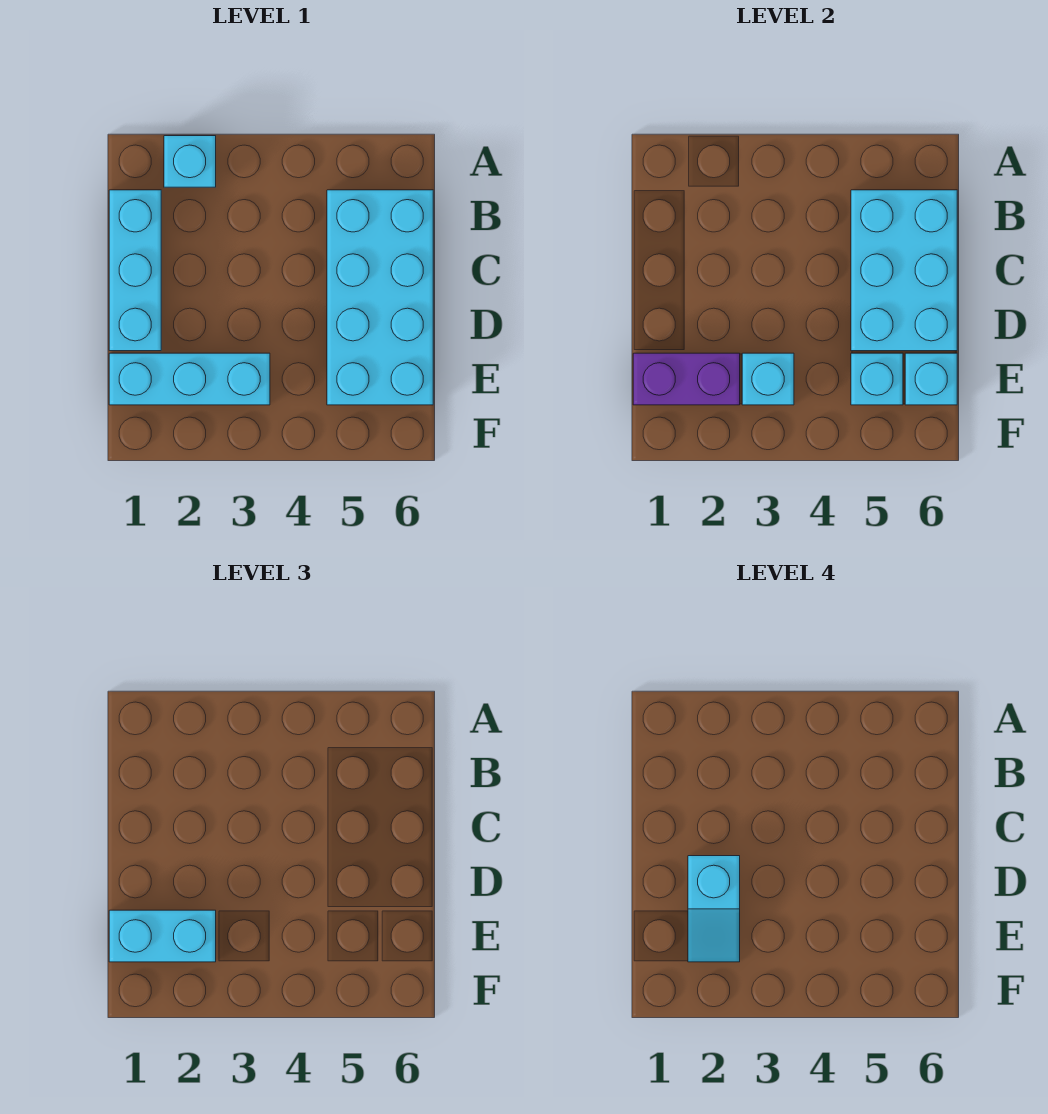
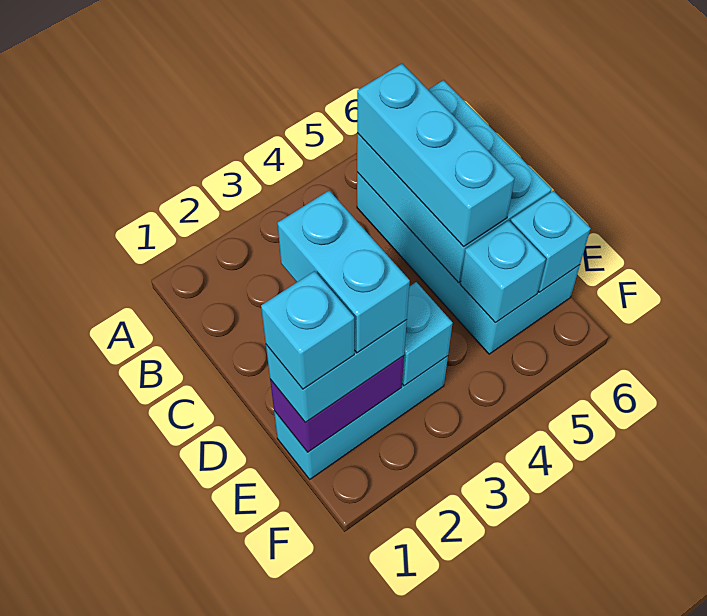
cyan brick A2 level 1 -> cyan brick E1 level 4
cyan brick B1:D1 level 1 -> cyan brick B5:D5 level 3
cyan slope D2:E2 level 4 top D -> cyan brick D2:E2 level 4

